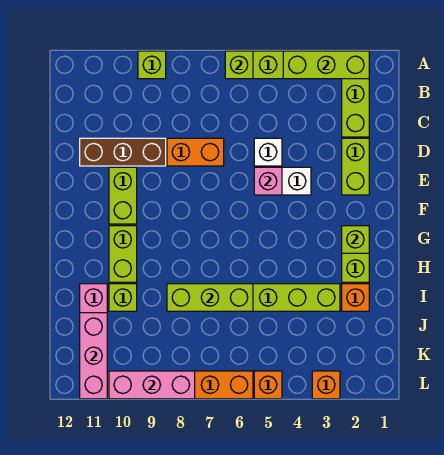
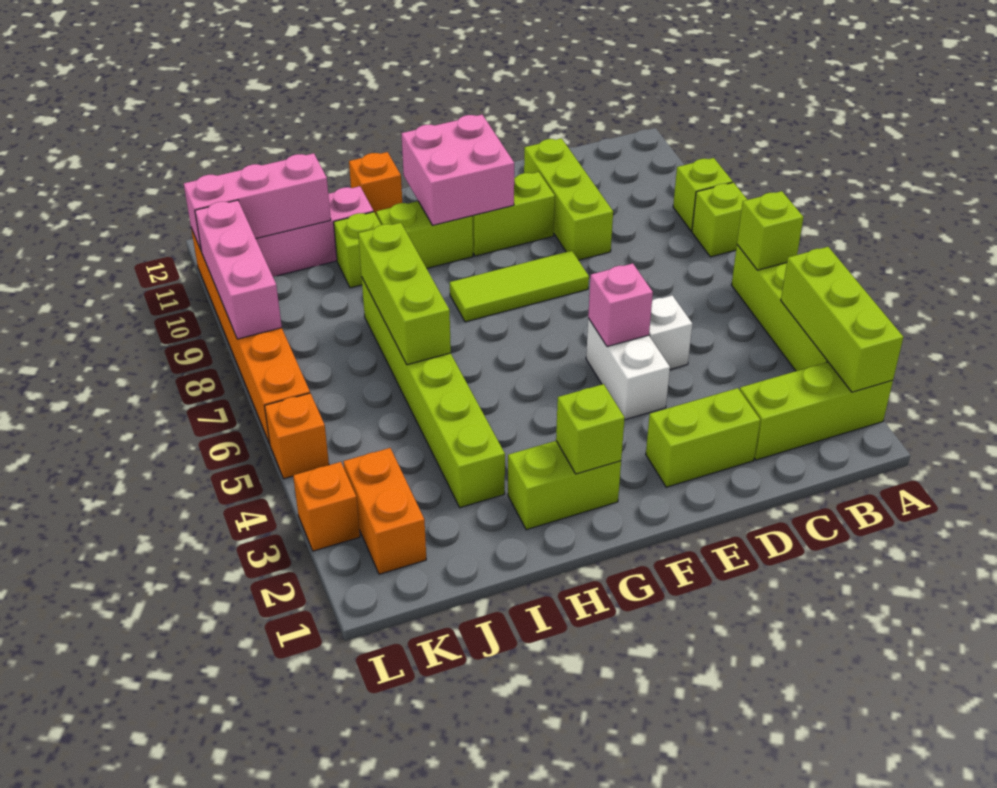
none -> lime brick A8 level 1
orange brick D7:D8 level 1 -> orange brick K2:K3 level 1
brown brick D9:D11 level 1 -> lime brick D9:D11 level 1
none -> lime tile E8:G8 level 1
none -> pink brick F10:G11 level 2
orange brick I2 level 1 -> orange brick H12 level 1

